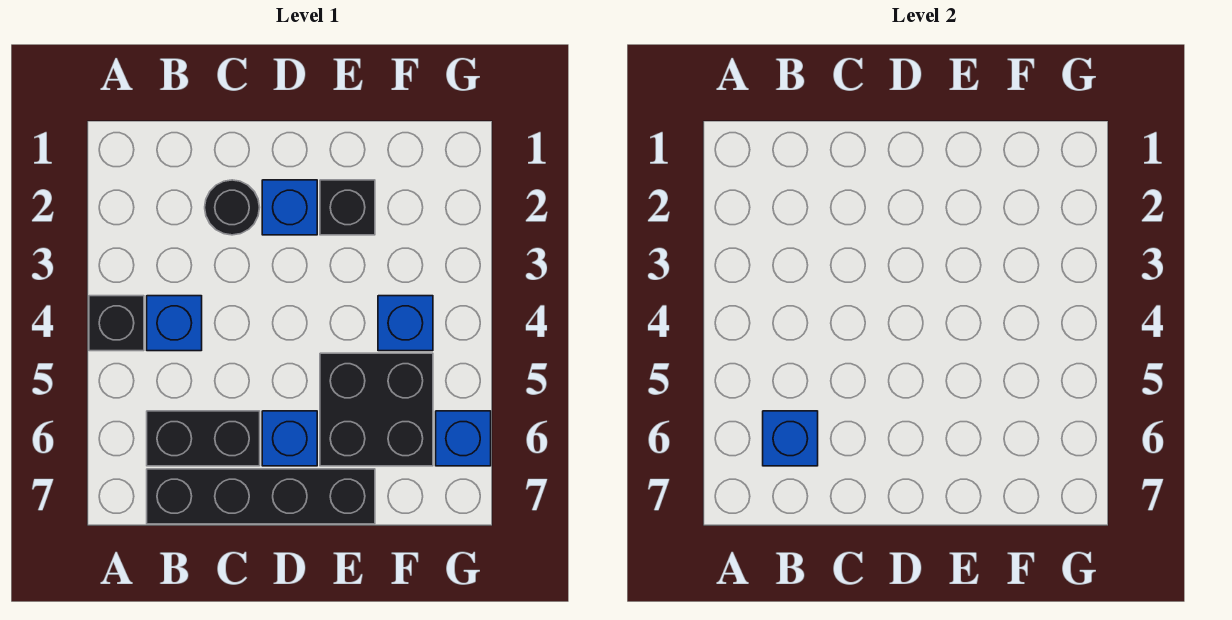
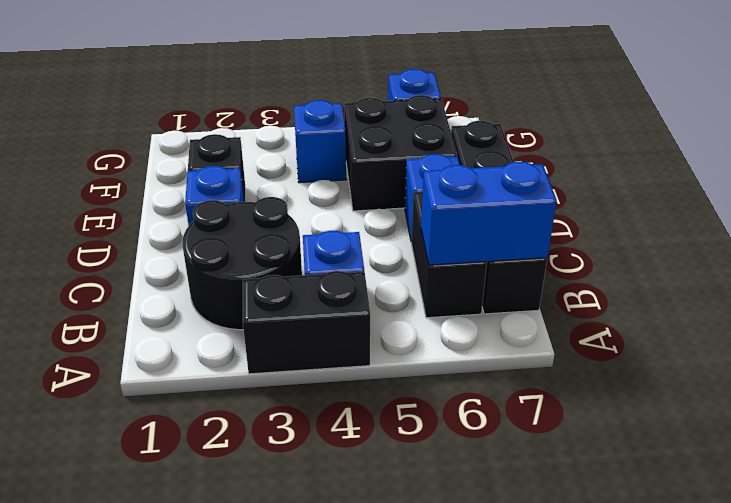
black brick A4 level 1 -> black brick A3:A4 level 1
blue brick B6 level 2 -> blue brick B6:B7 level 2
black round brick C2 level 1 -> black round brick B2:C3 level 1

